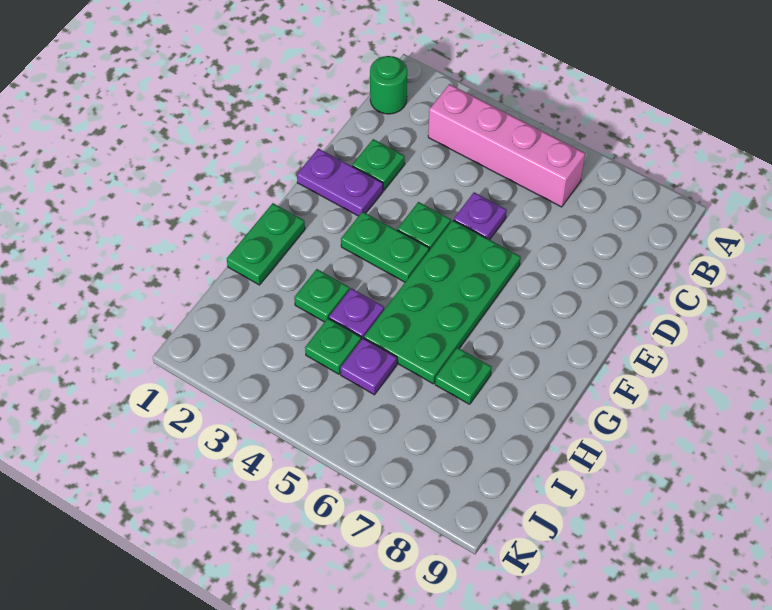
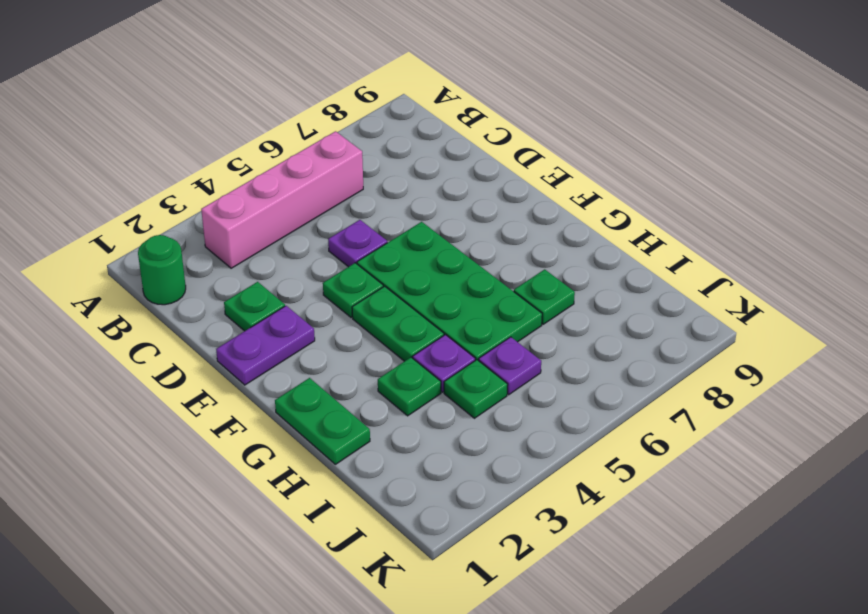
green plate F3:F4 level 1 -> green plate F4:G4 level 1

